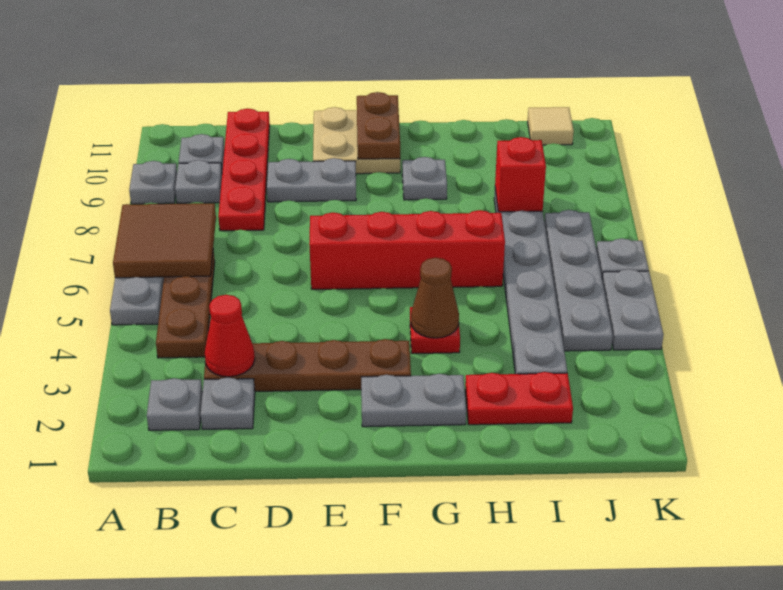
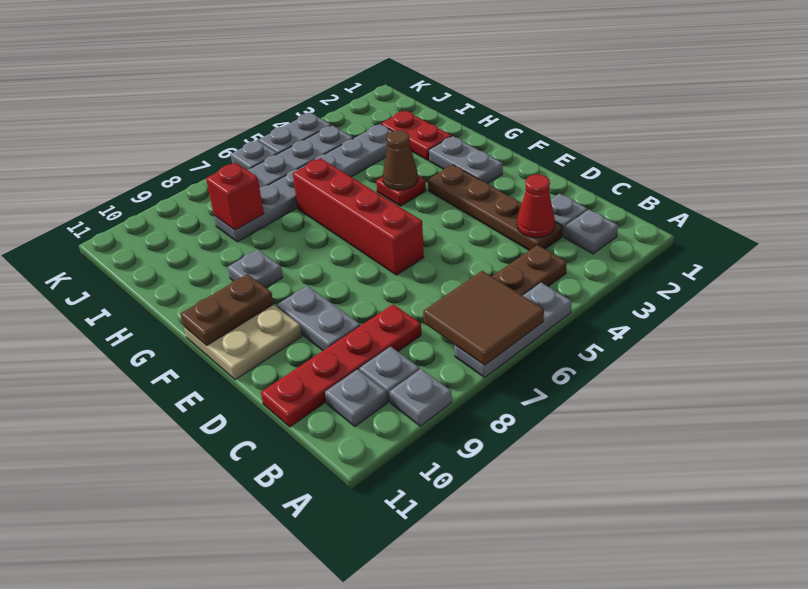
tan tile J11 level 1 -> none

